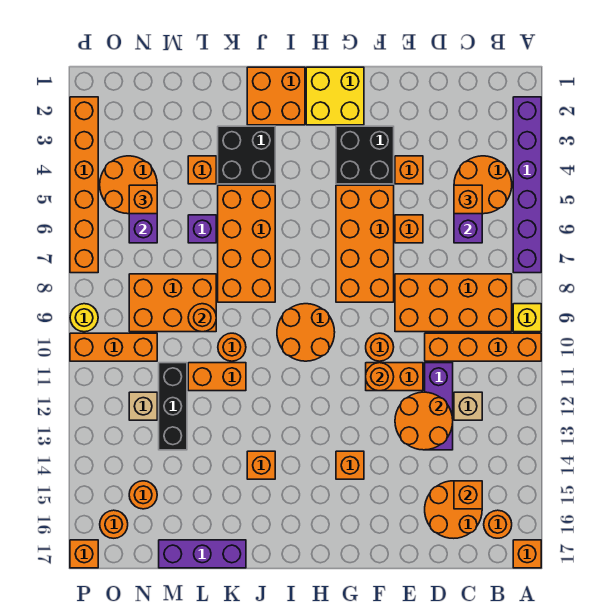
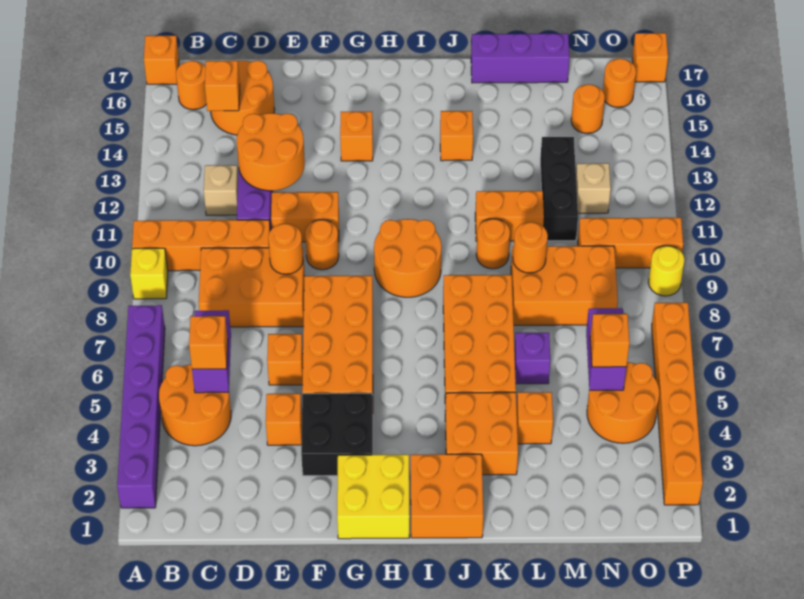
orange brick B8:E9 level 1 -> orange brick C8:E9 level 1
orange round brick F11 level 2 -> orange round brick E9 level 2
black brick J3:K4 level 1 -> orange brick J3:K4 level 1

